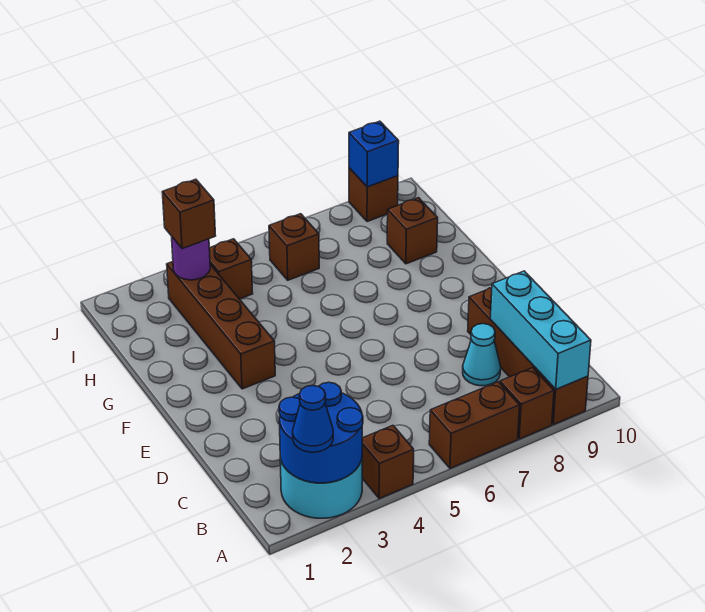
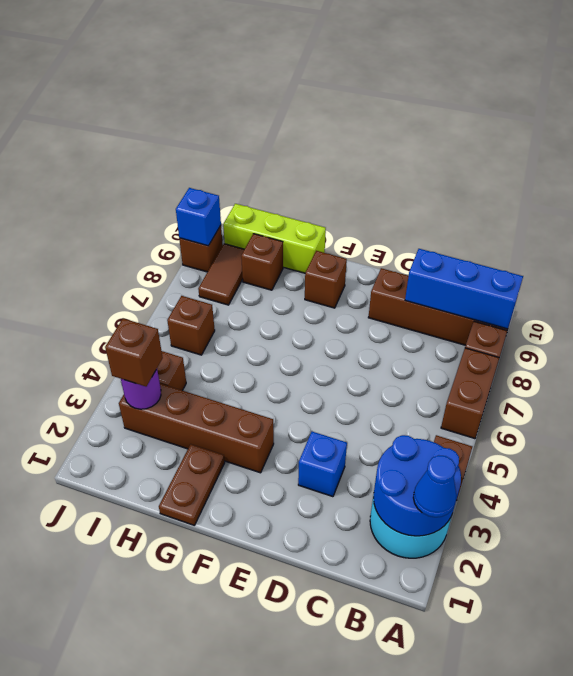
cyan brick A9:C9 level 2 -> blue brick A9:C9 level 2
cyan cone C8 level 1 -> none
none -> blue brick D3 level 1
none -> brown brick F9 level 1
none -> brown plate G1:G2 level 1
none -> lime brick G10:I10 level 1
none -> brown tile I8:I9 level 1

